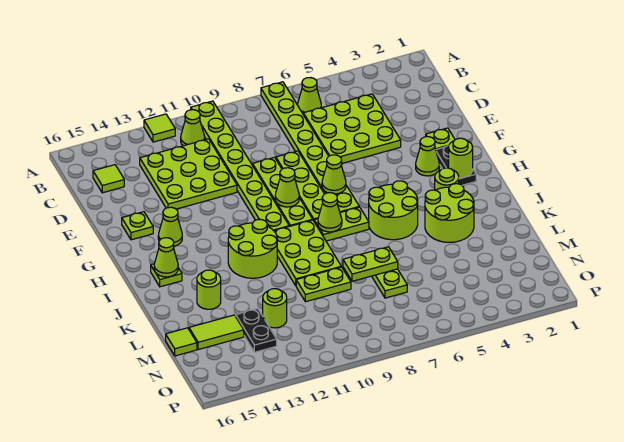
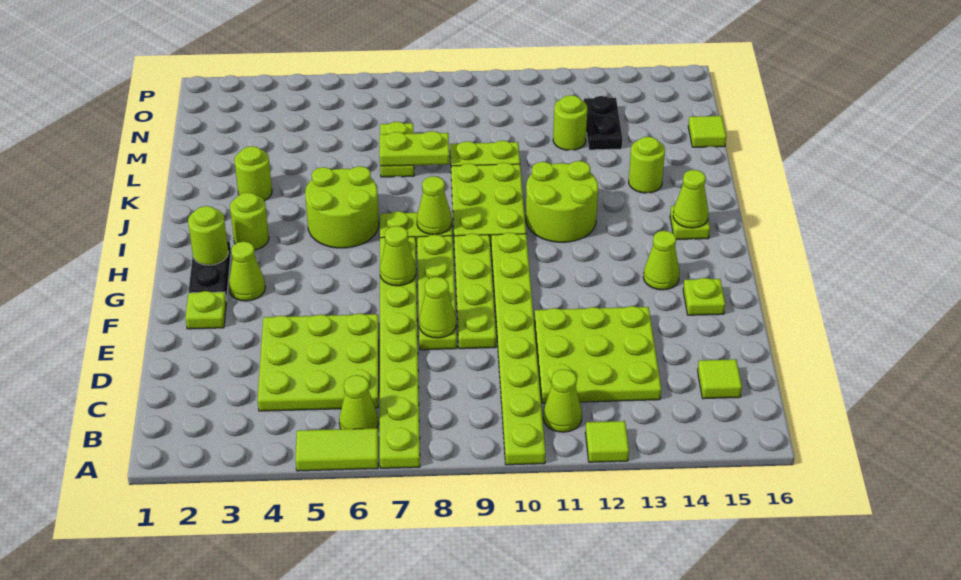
lime cone G9 level 2 -> lime cone E8 level 2
lime round brick J3:K4 level 1 -> lime round brick K3 level 1
lime tile M14:M15 level 1 -> lime tile A5:A6 level 1

